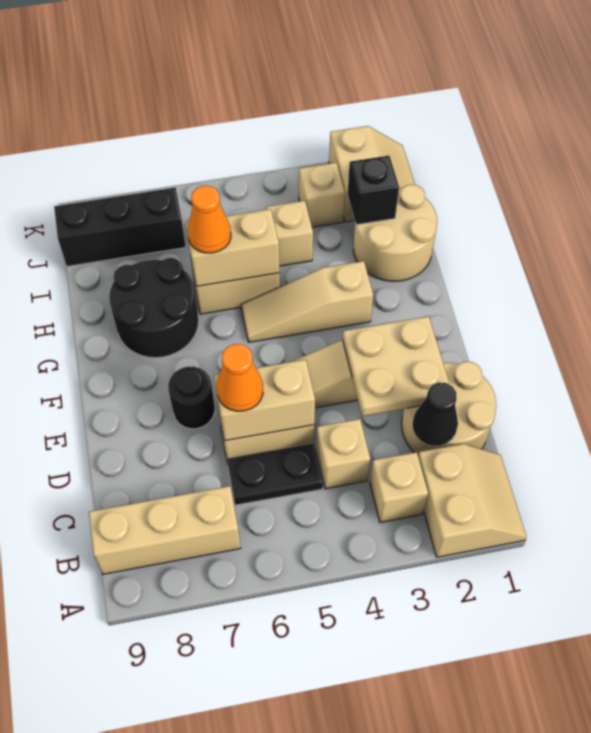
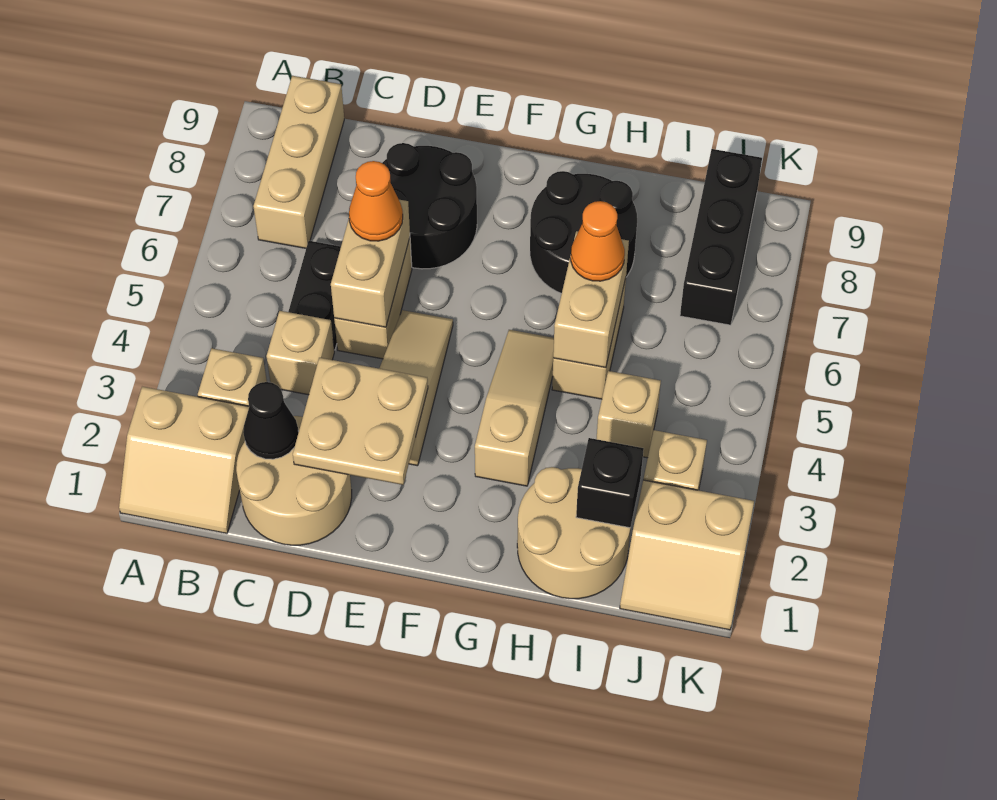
black round brick E7 level 1 -> black round brick D7:E8 level 1

